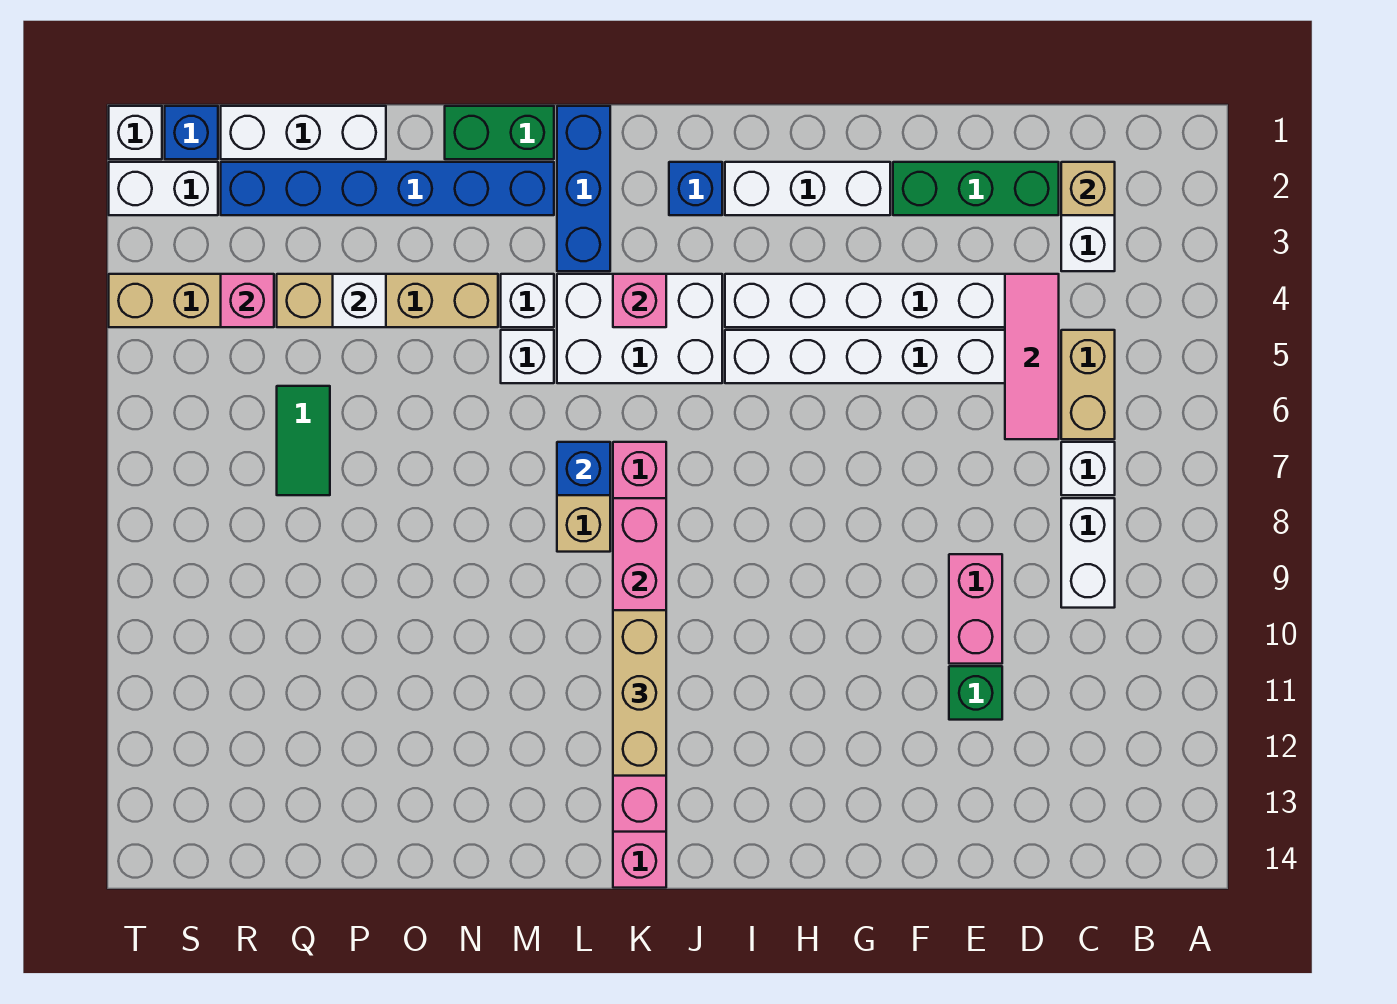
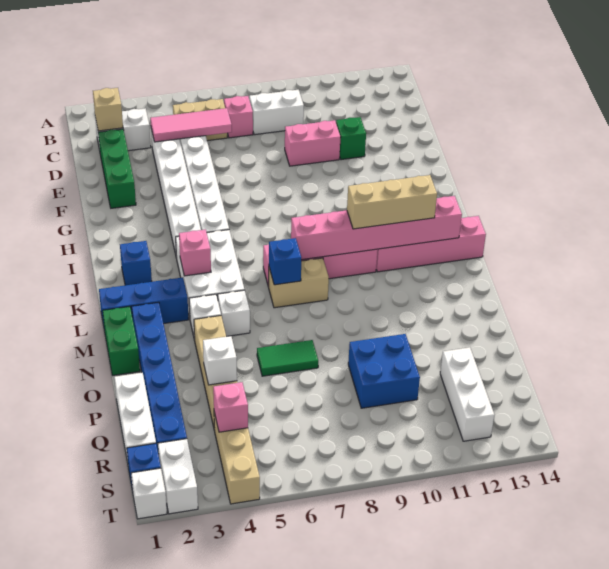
white brick C7 level 1 -> pink brick C7 level 1
white brick G2:I2 level 1 -> white brick Q12:S12 level 1
none -> blue brick P9:Q10 level 1
green tile Q6:Q7 level 1 -> green tile O6:O7 level 1

